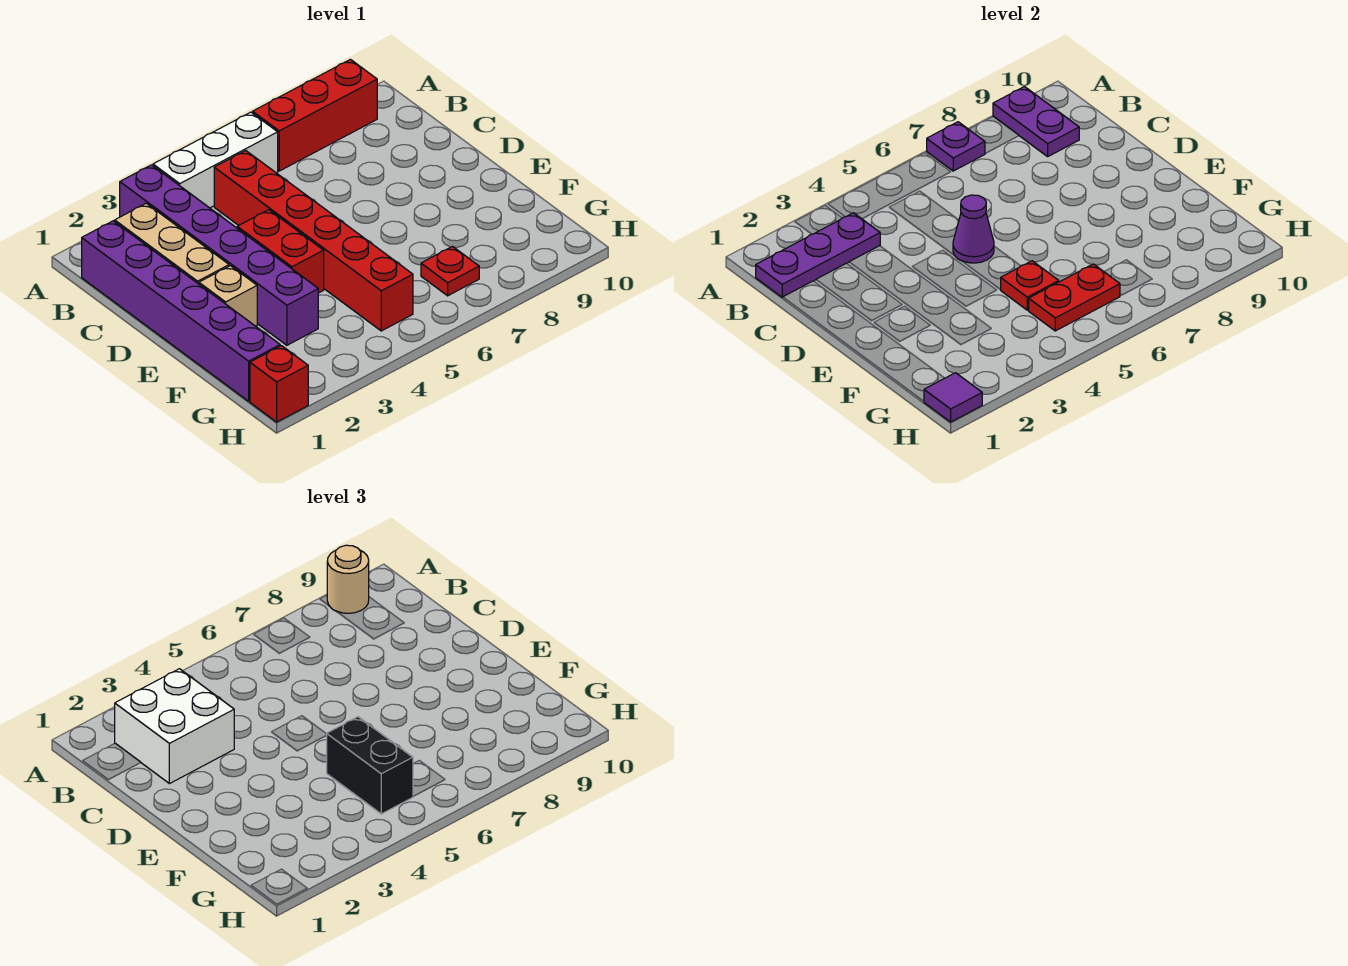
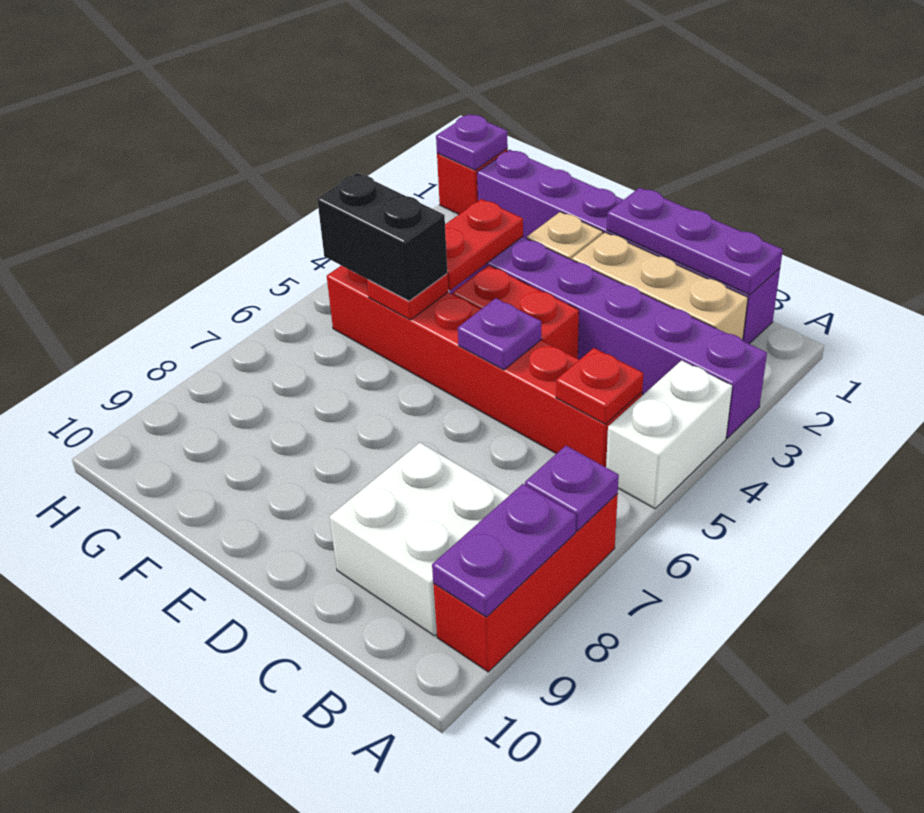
white brick A4:A6 level 1 -> white brick A4:A5 level 1
purple plate A9:B9 level 2 -> purple plate A8:A9 level 2
tan round brick A9 level 3 -> none
purple plate B1:B3 level 2 -> purple plate B1:D1 level 2
white brick B2:C3 level 3 -> white brick B8:C9 level 1
purple cone D5 level 2 -> purple plate D5 level 2
red plate G5:G6 level 2 -> red plate F3:F4 level 2
red plate G7 level 1 -> red plate B5 level 2
purple tile H1 level 2 -> purple plate H1 level 2

